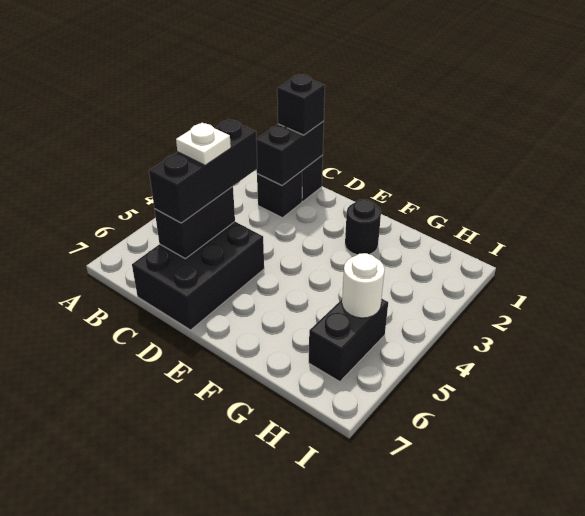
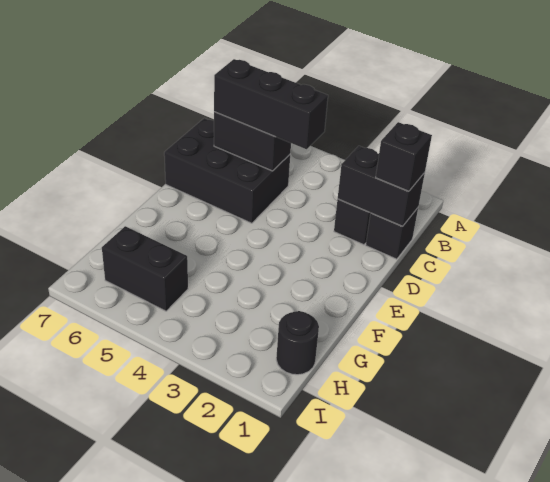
white plate C5 level 4 -> none
black round brick F2 level 1 -> black round brick H1 level 1
white round brick H5 level 2 -> none

